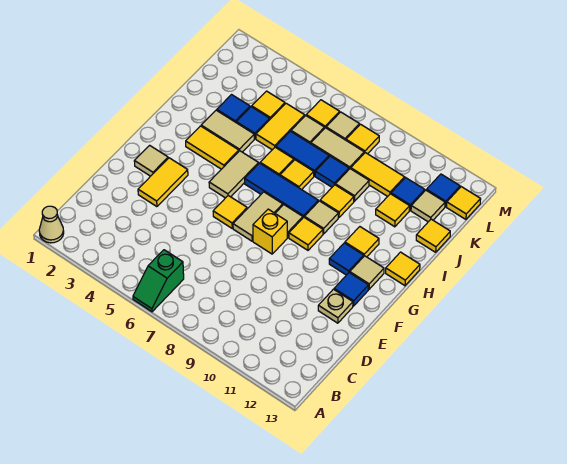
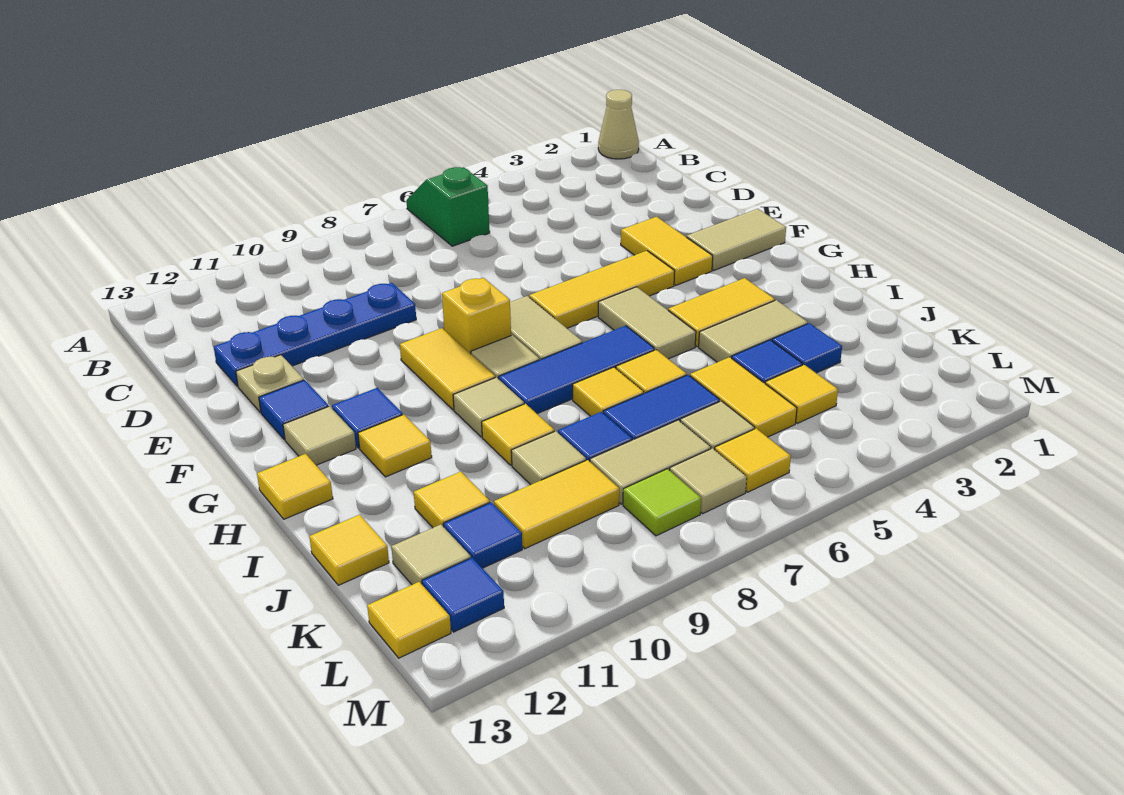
none -> blue plate D9:D12 level 1
tan tile F2 level 1 -> tan tile F1:F2 level 1
yellow tile F6 level 1 -> yellow tile F4:F6 level 1
yellow tile G9 level 1 -> yellow tile F9:G9 level 1
yellow tile L8 level 1 -> lime tile L8 level 1

